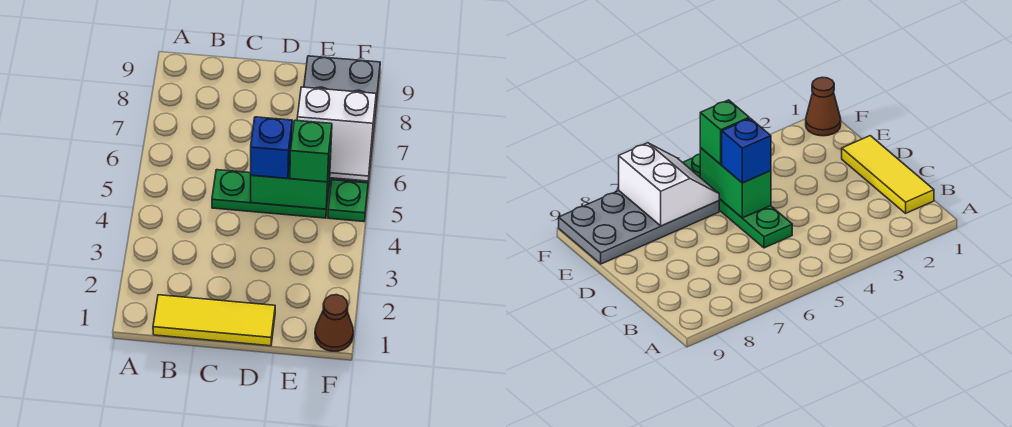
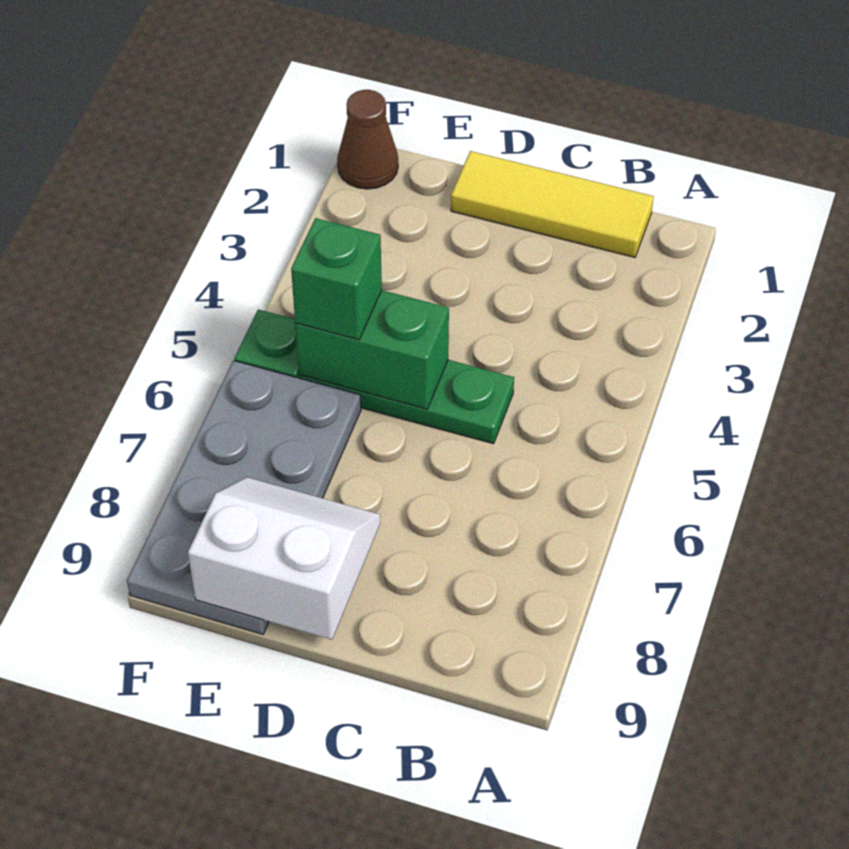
blue brick D5 level 3 -> none
white slope E6:F7 level 2 top 7 -> white slope D8:E9 level 2 top 9

